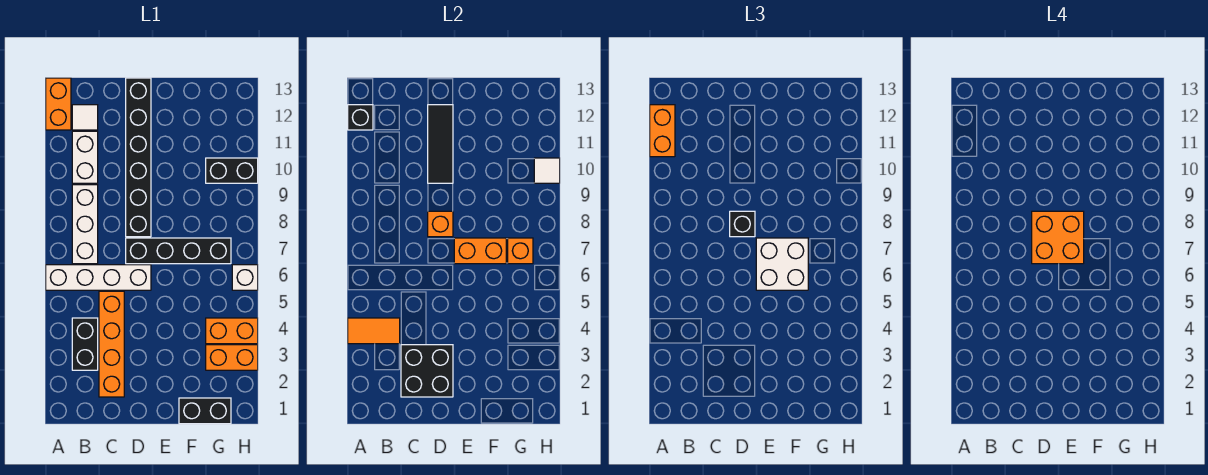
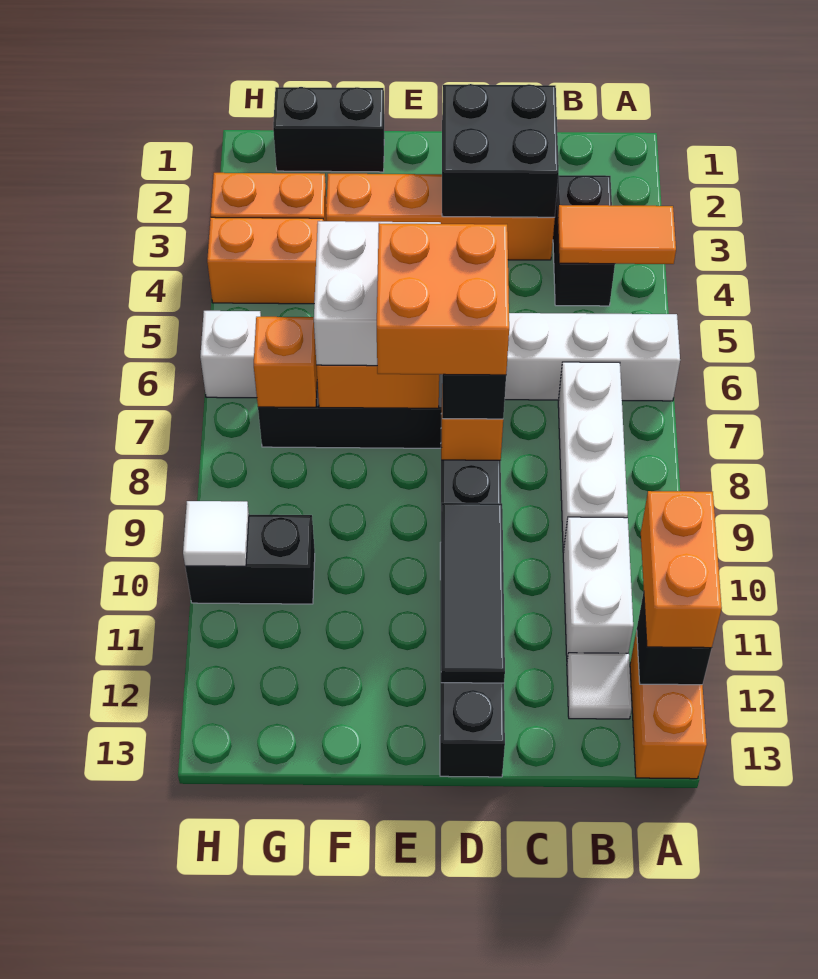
orange brick C2:C5 level 1 -> orange brick C3:F3 level 1

